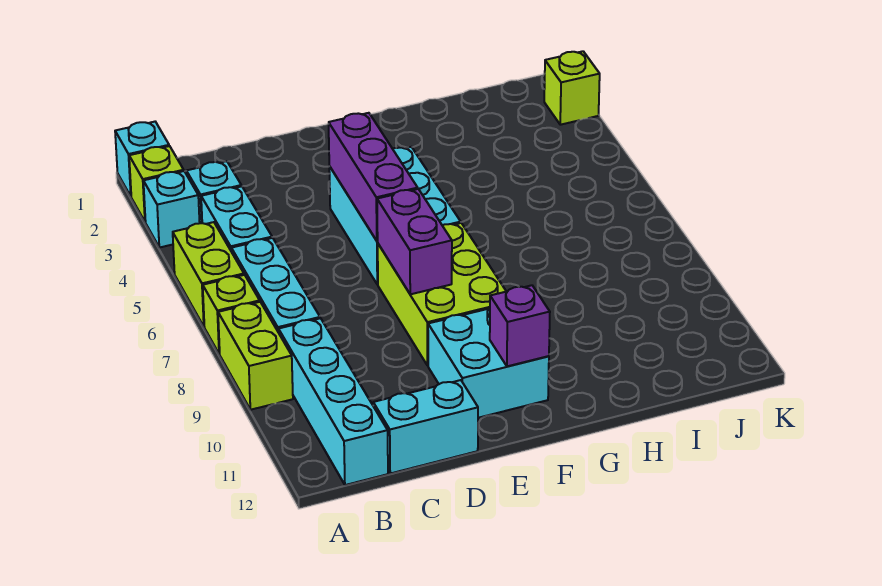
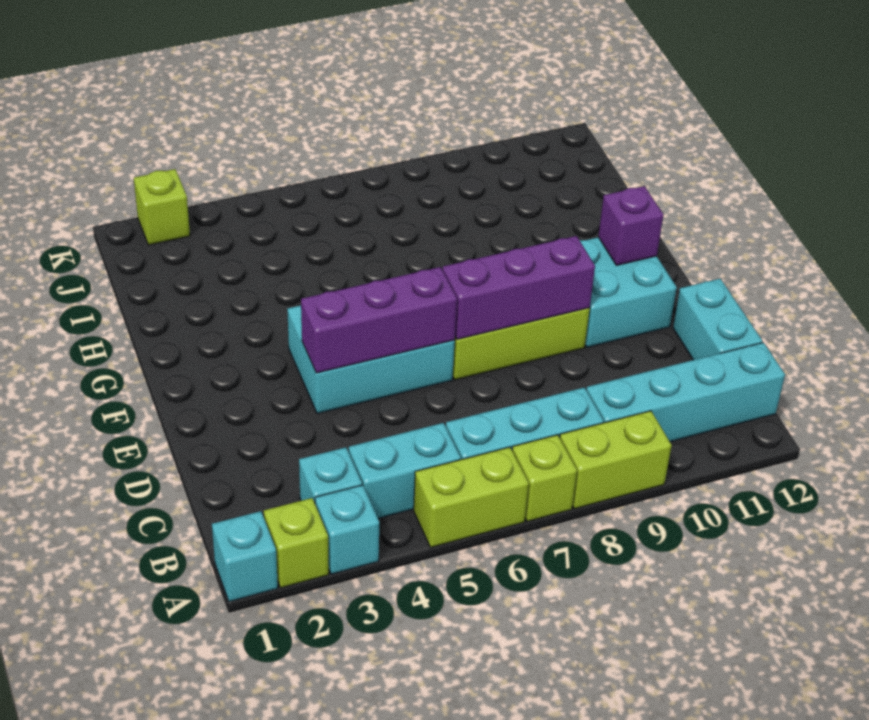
purple brick E7:E8 level 2 -> purple brick E7:E9 level 2

